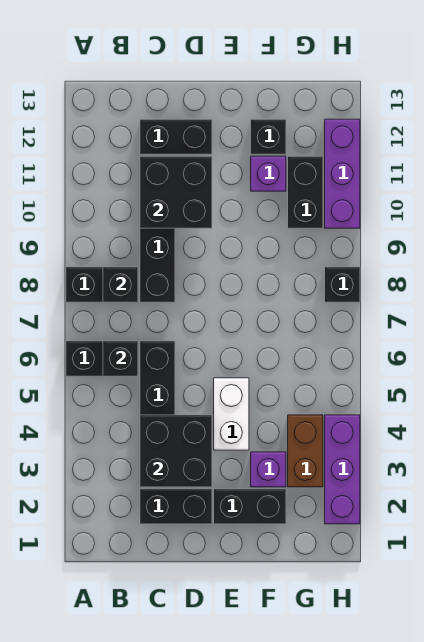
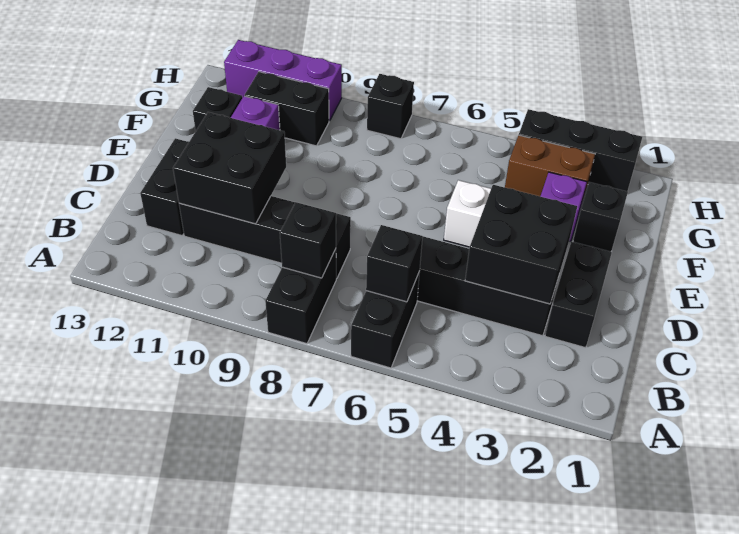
black brick E2:F2 level 1 -> black brick F2 level 1
purple brick H2:H4 level 1 -> black brick H2:H4 level 1

